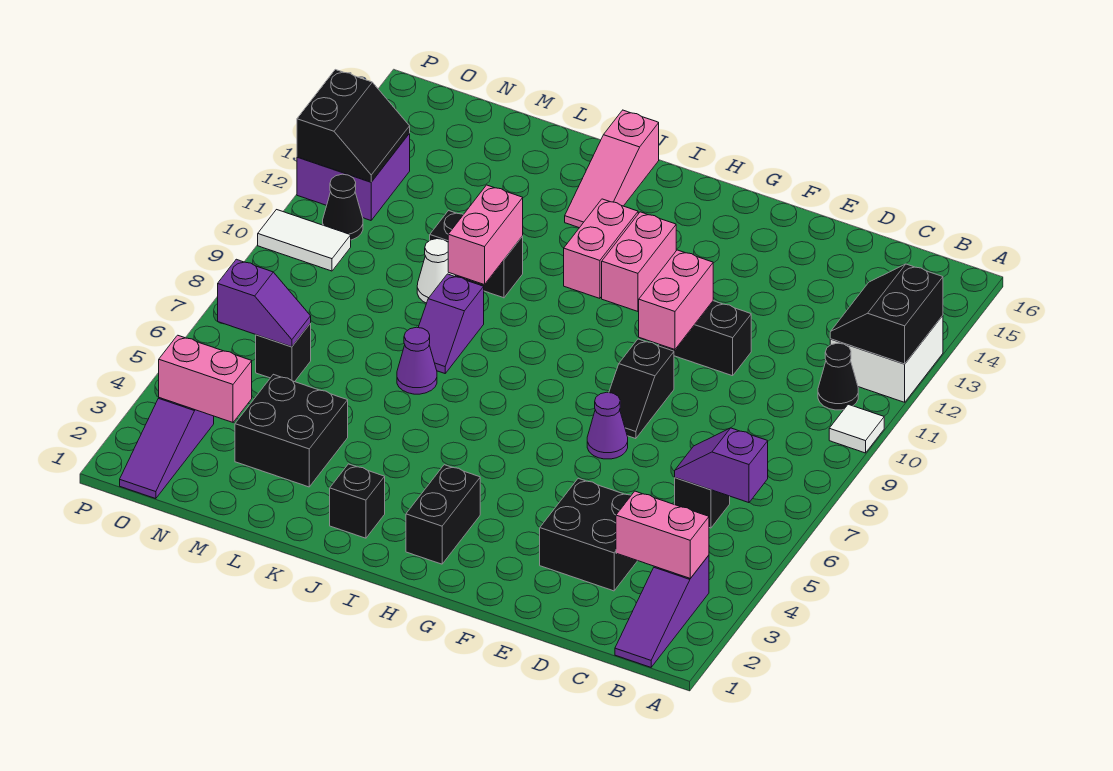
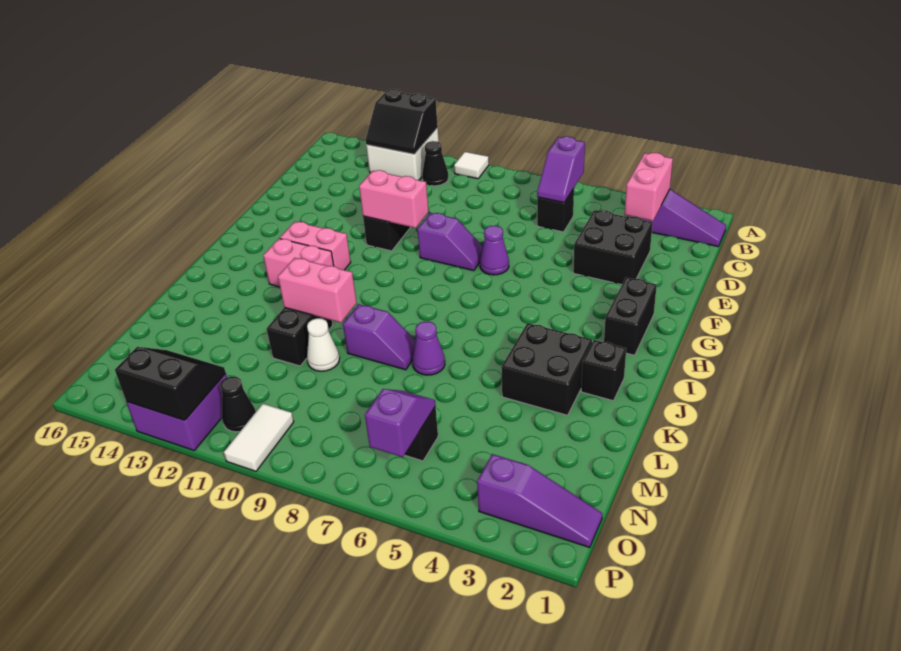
black slope F8:F9 level 1 top 9 -> purple slope F8:F9 level 1 top 9
black brick H2:H3 level 1 -> black brick G2:H2 level 1
pink slope J14:J16 level 1 top 16 -> none
black brick L3:M4 level 1 -> black brick J3:K4 level 1
pink brick N3:O3 level 2 -> none

